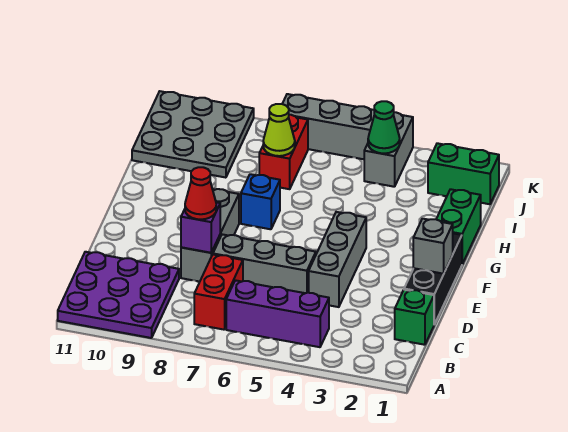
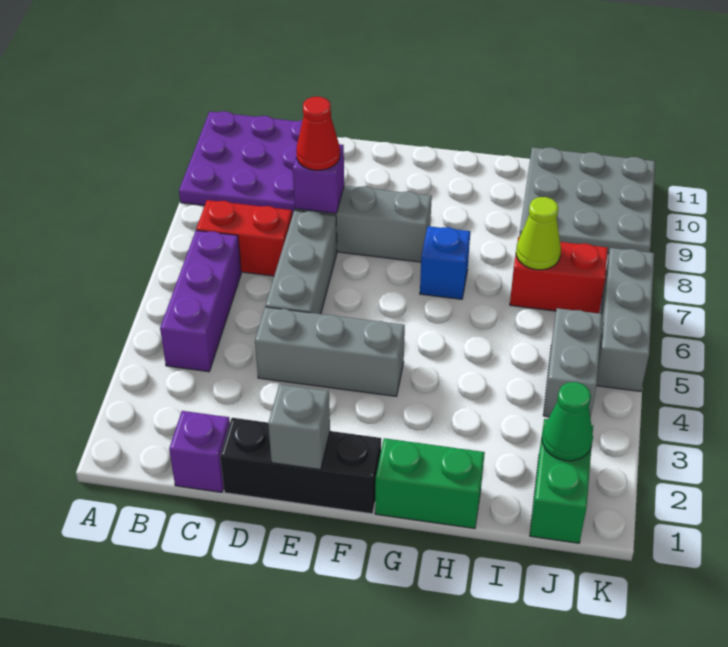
green brick C1 level 1 -> purple brick C1 level 1
grey brick J4:K4 level 1 -> grey brick J4:J5 level 1
green cone J4 level 2 -> green cone J2 level 2

